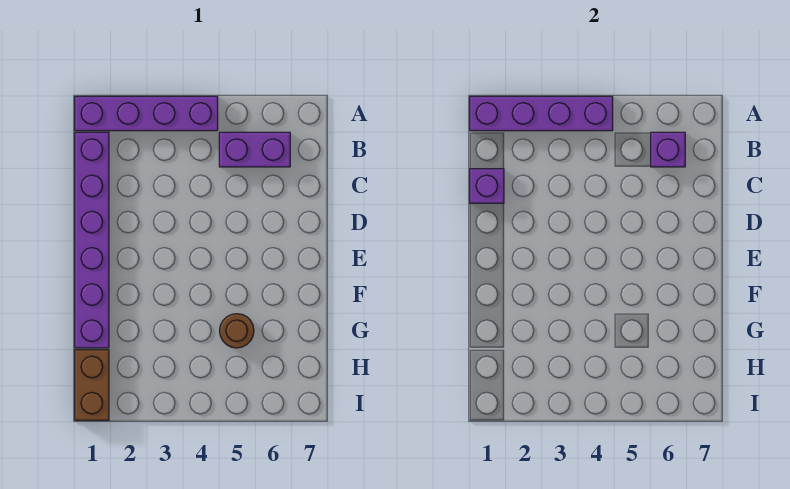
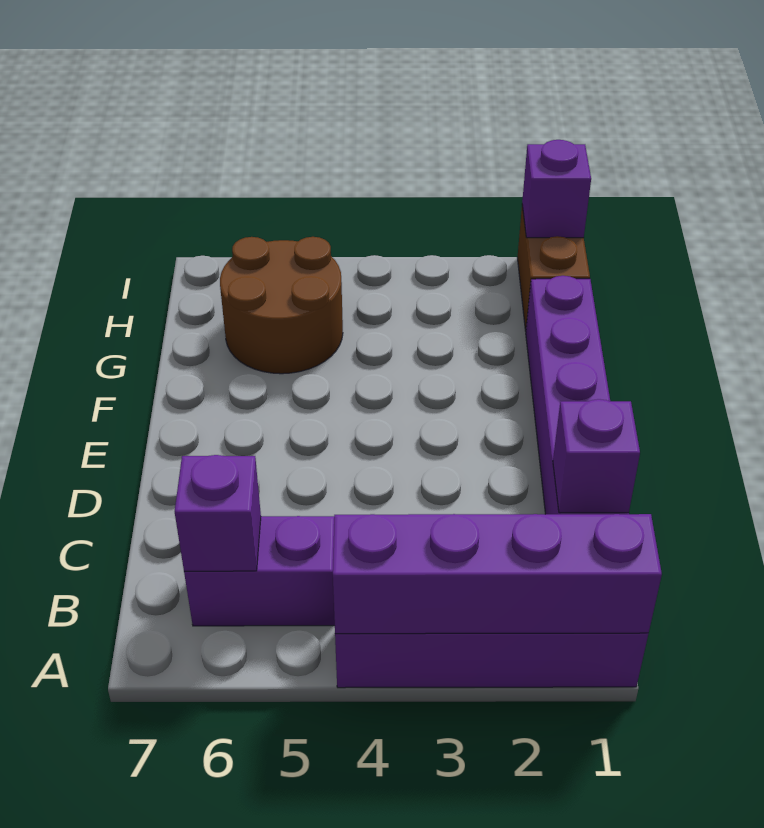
brown round brick G5 level 1 -> brown round brick G5:H6 level 1
none -> purple brick I1 level 2

